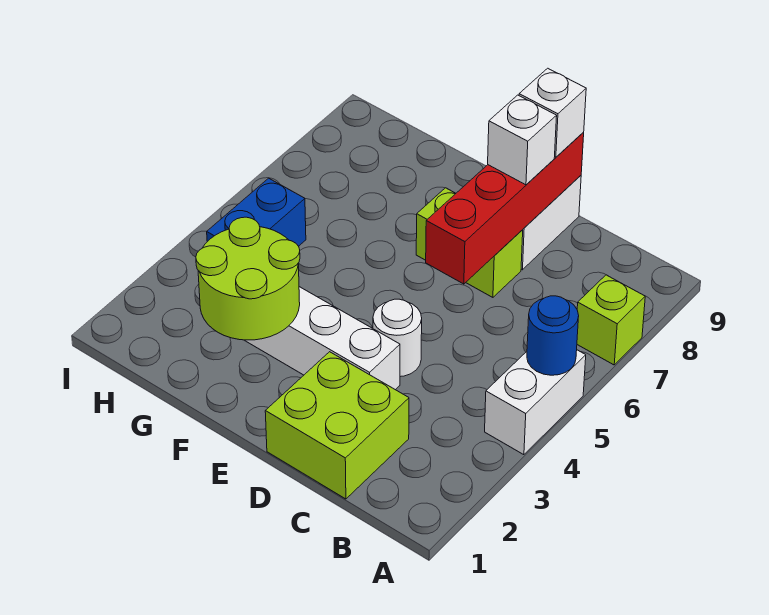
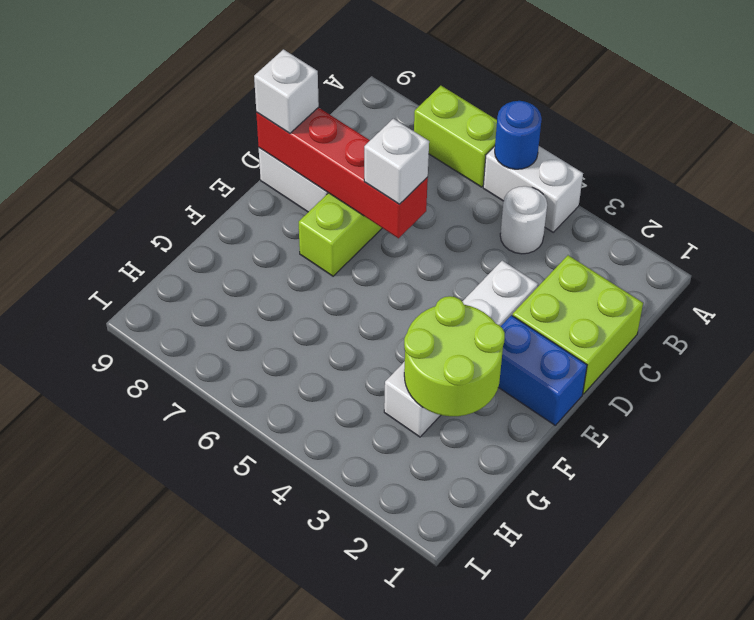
lime brick A7 level 1 -> lime brick A6:A7 level 1
white round brick D4 level 1 -> white round brick B4 level 1
white brick D8 level 3 -> white brick D6 level 3
blue brick H4:H5 level 1 -> blue brick E1:E2 level 1

